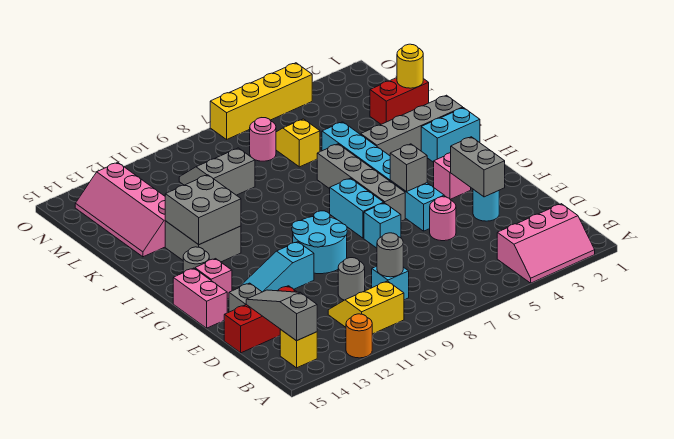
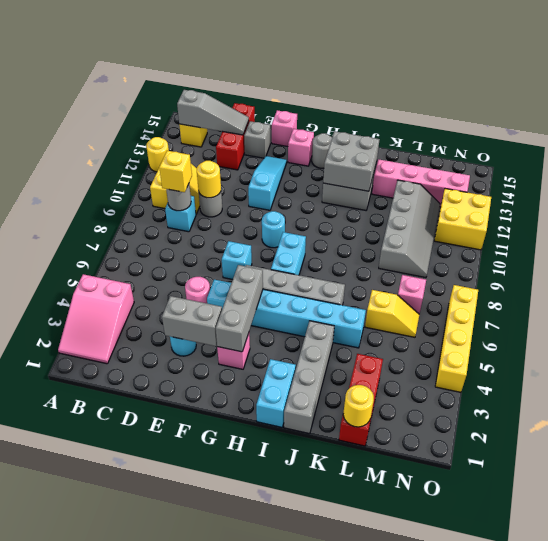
pink slope A2:B4 level 1 top B -> pink slope A2:B4 level 1 top 4
orange round brick A12 level 1 -> yellow round brick A12 level 1
none -> yellow brick C9 level 3
none -> yellow round brick D10 level 2
cyan round brick F9:G10 level 1 -> cyan round brick G9 level 1
pink brick F15:G15 level 1 -> pink brick F15 level 1
grey brick G5 level 2 -> grey brick G3:G5 level 2
cyan brick G7:H7 level 1 -> cyan brick H7:H8 level 1
red brick L1:L2 level 1 -> red brick L1:L3 level 1
grey slope L9:M10 level 1 top L -> grey slope L9:M12 level 1 top L
pink round brick M7 level 1 -> pink brick M7 level 1
none -> yellow brick N11:O12 level 1

